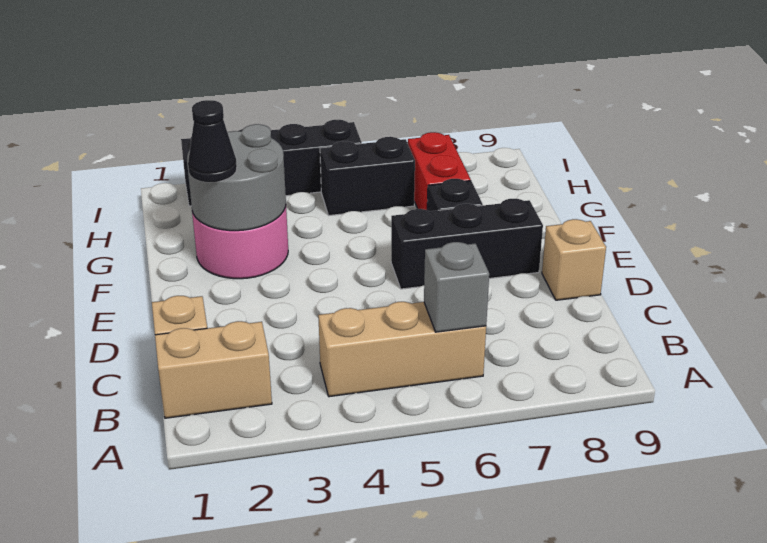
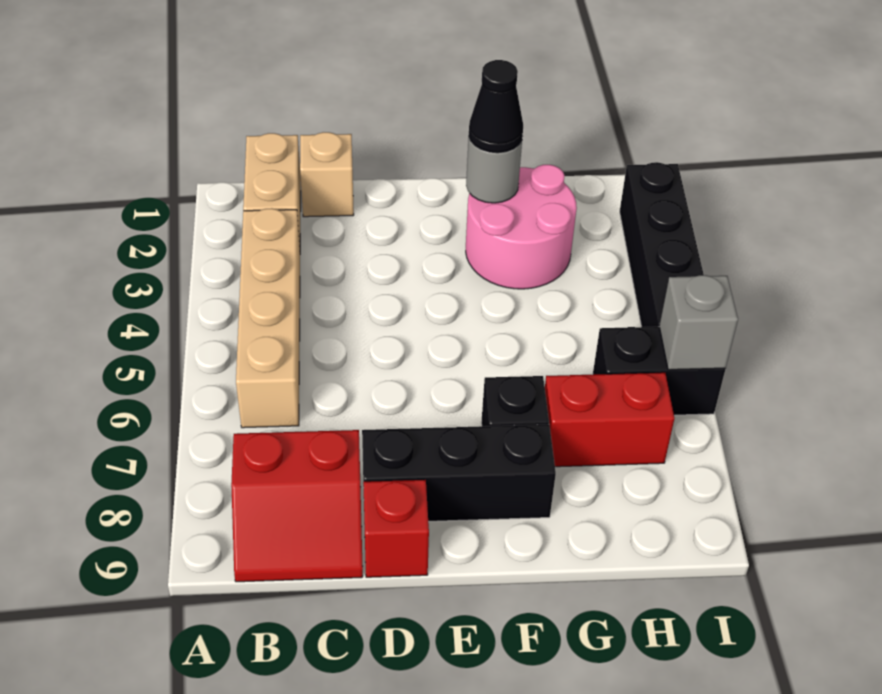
tan brick B4:B6 level 1 -> tan brick B3:B6 level 1
grey brick B6 level 2 -> grey brick I6 level 2
none -> red slope B8:C9 level 1 top 8
tan brick D9 level 1 -> red brick D9 level 1
black brick E6:E8 level 1 -> black brick D8:F8 level 1
grey round brick F2:G3 level 2 -> grey round brick F2 level 2
black brick H5:H6 level 1 -> black brick H6:I6 level 1

